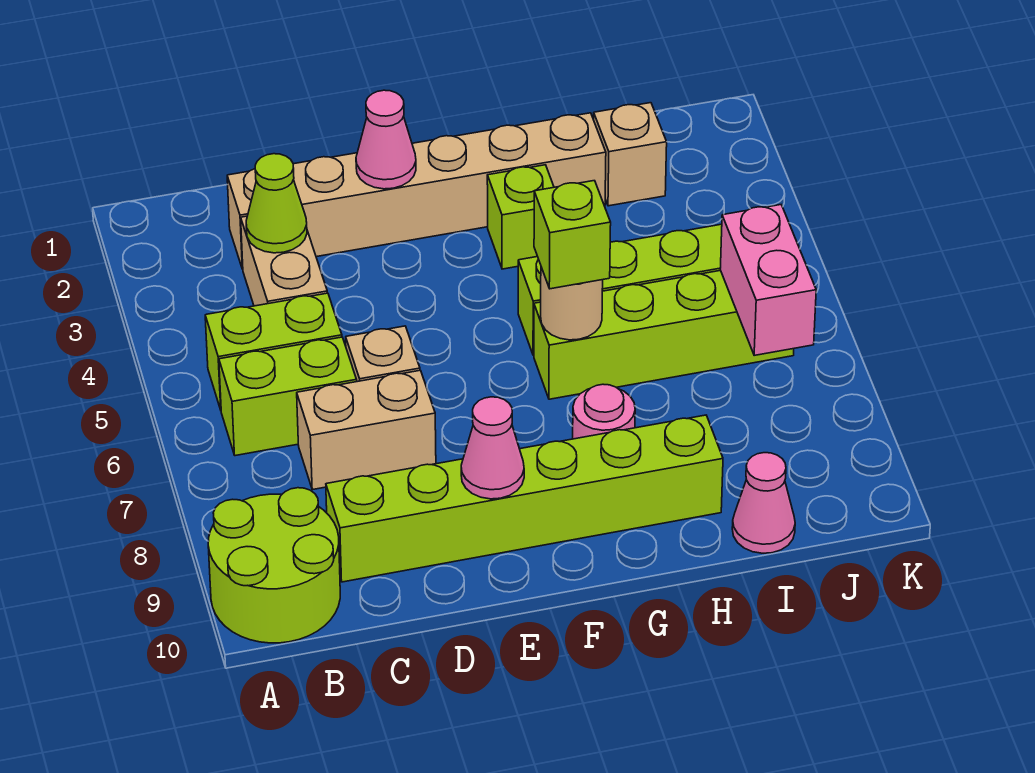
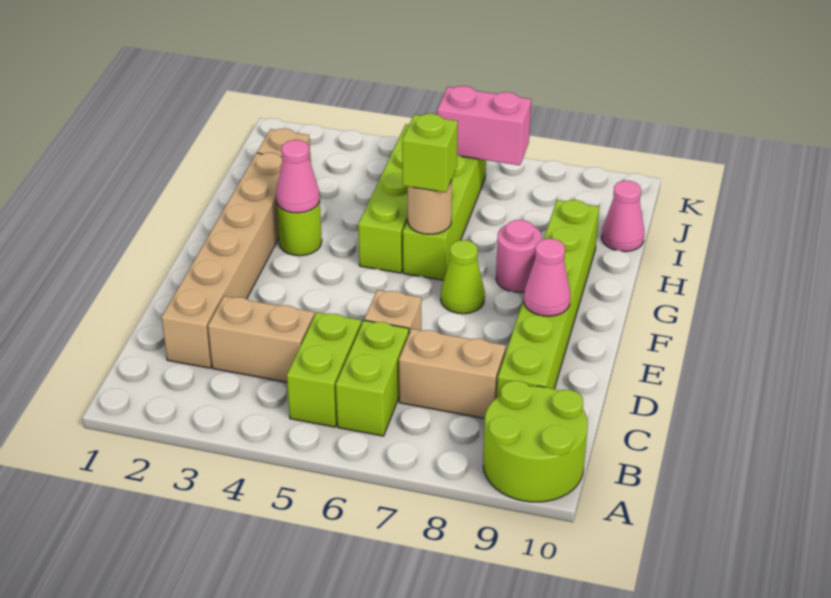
lime cone C3 level 2 -> lime cone F7 level 1
tan brick C7:D7 level 1 -> tan brick C7:C8 level 1
pink cone E2 level 2 -> pink cone G3 level 2
lime brick G3 level 1 -> lime round brick G3 level 1

